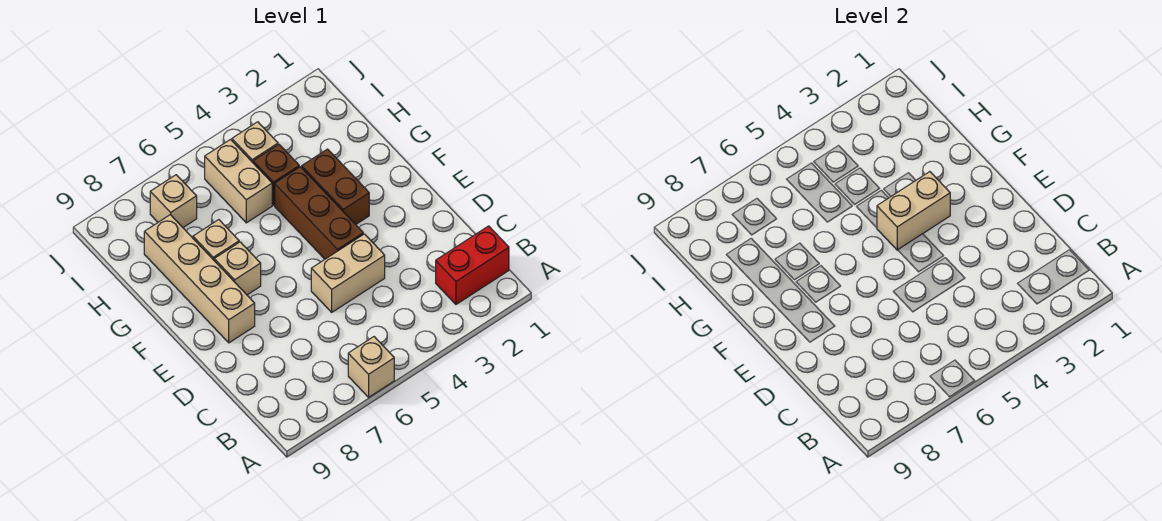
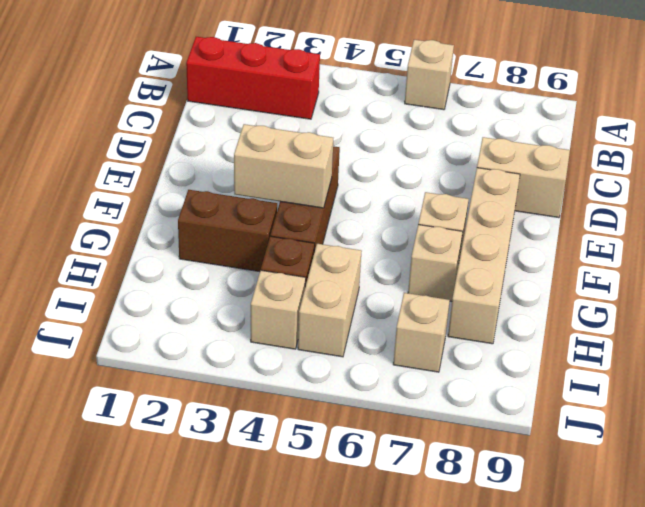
red brick B1:B2 level 1 -> red brick B1:B3 level 1
tan brick D4:D5 level 1 -> tan brick D8:D9 level 1
brown brick F3:G3 level 1 -> brown brick G2:G3 level 1

